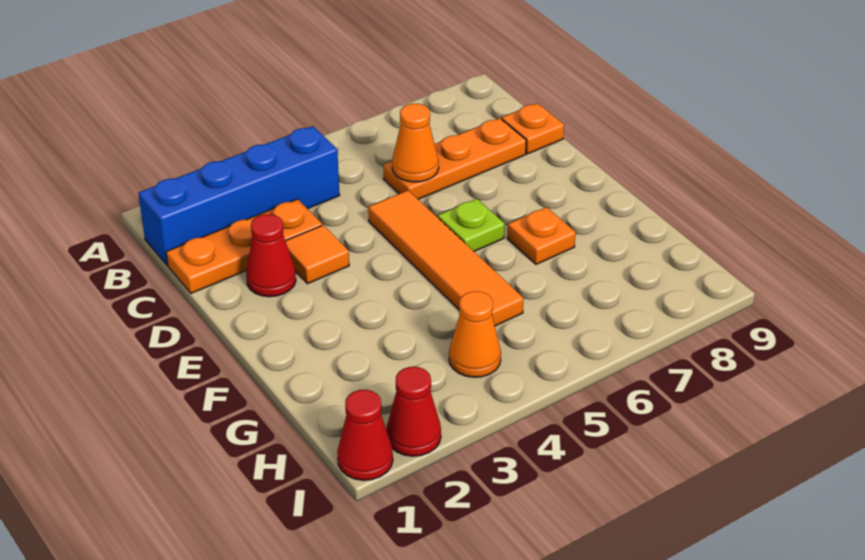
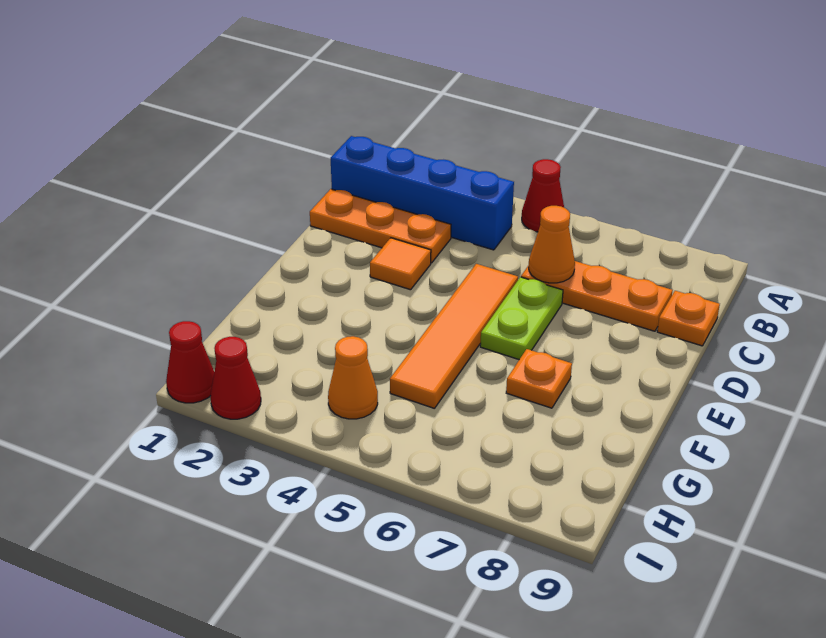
red cone D2 level 1 -> red cone A5 level 1
lime plate E6 level 1 -> lime plate D6:E6 level 1

